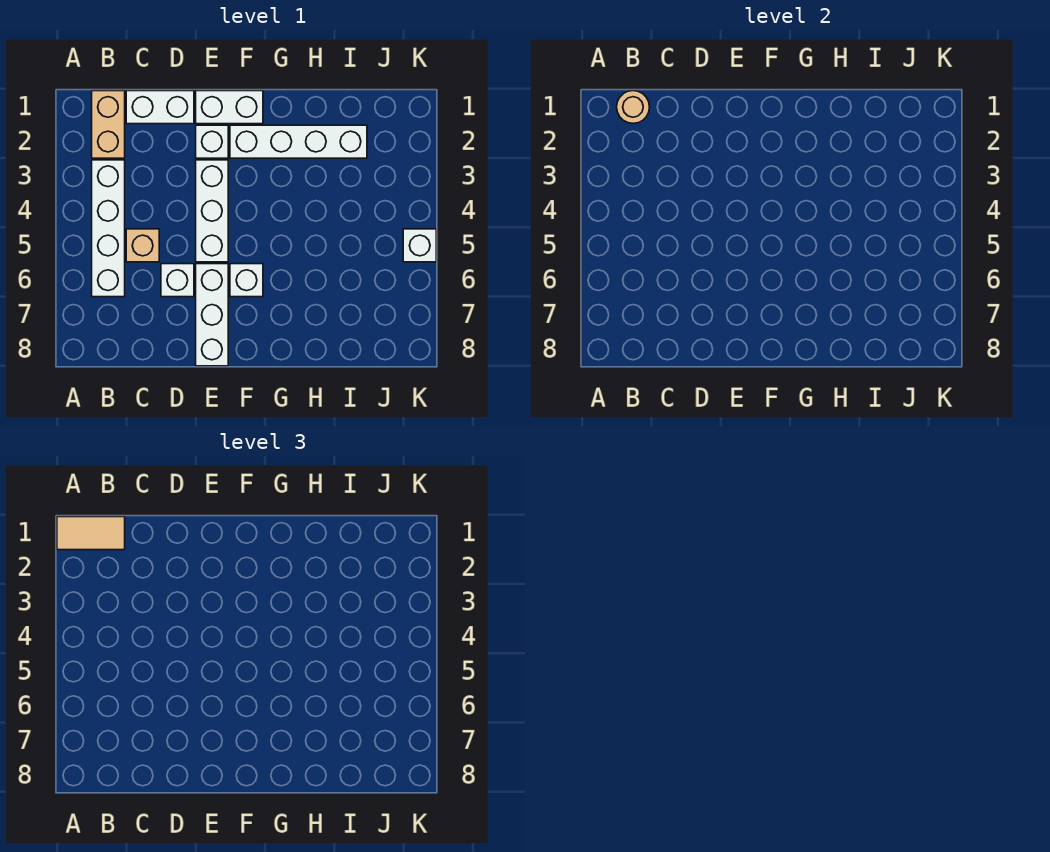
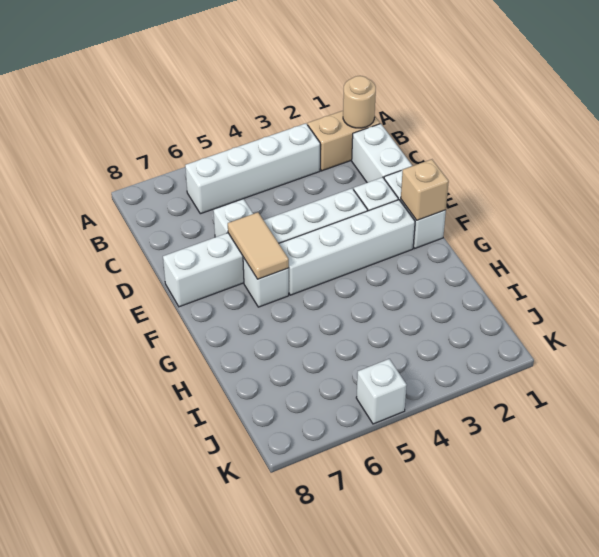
tan tile A1:B1 level 3 -> tan tile E6:F6 level 2
tan brick C5 level 1 -> tan brick F1 level 2
white brick F2:I2 level 1 -> white brick F2:F5 level 1

